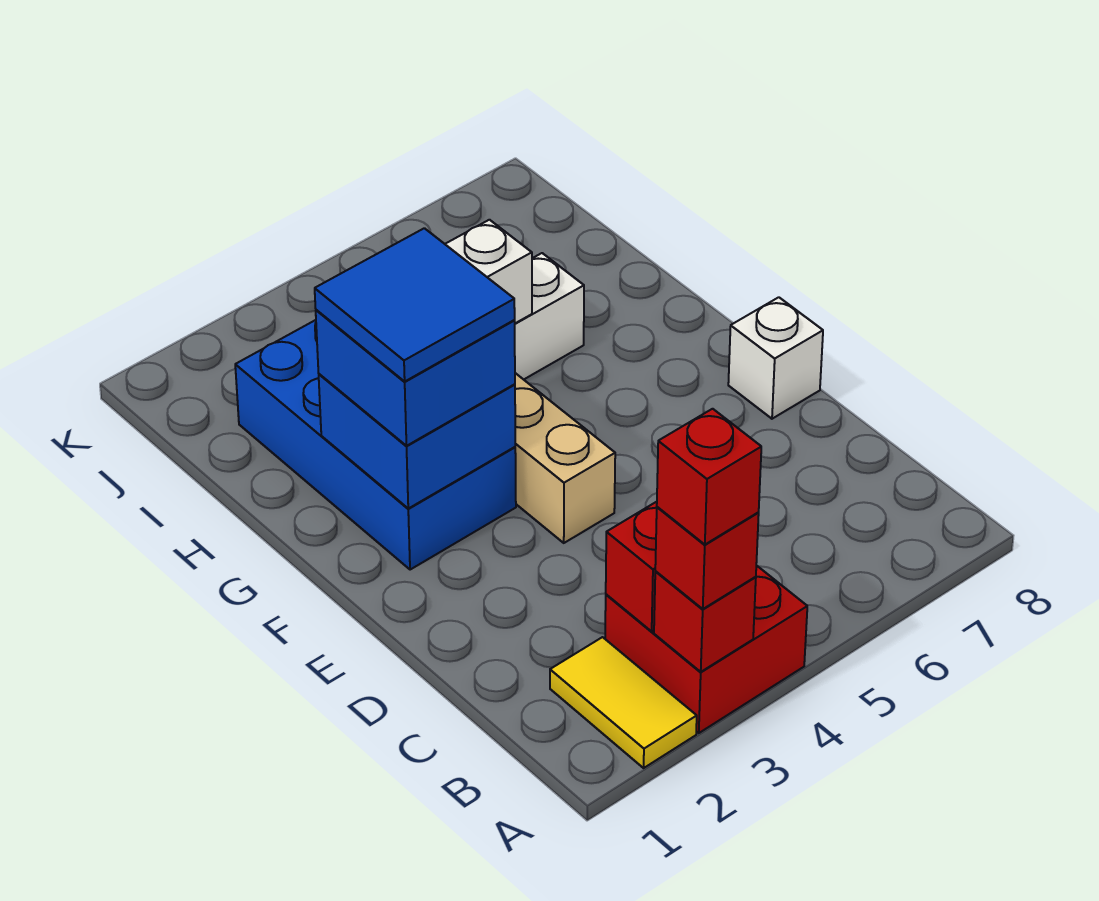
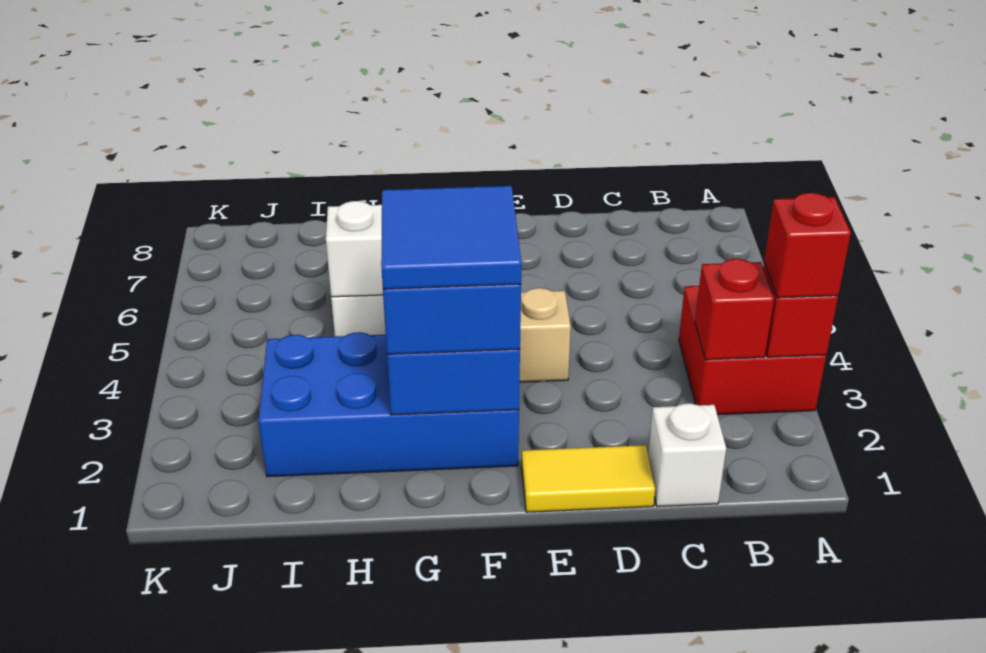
yellow tile A2:B2 level 1 -> yellow tile D1:E1 level 1
red brick A3 level 4 -> none
white brick E8 level 1 -> white brick C1 level 1

